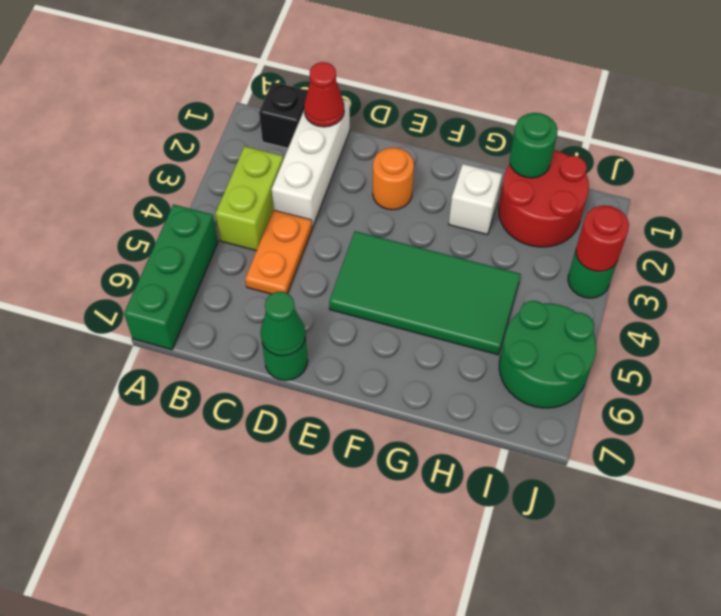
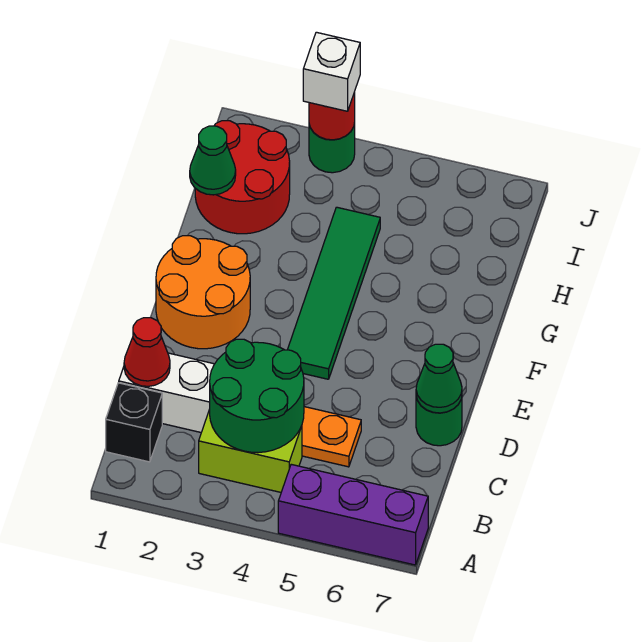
green brick A5:A7 level 1 -> purple brick A5:A7 level 1
orange round brick E2 level 1 -> orange round brick E1:F2 level 1
green tile E4:H5 level 1 -> green tile E4:H4 level 1
white brick G2 level 1 -> white brick J3 level 3
green round brick H1 level 2 -> green cone H1 level 2
green round brick I5:J6 level 1 -> green round brick B3:C4 level 2

